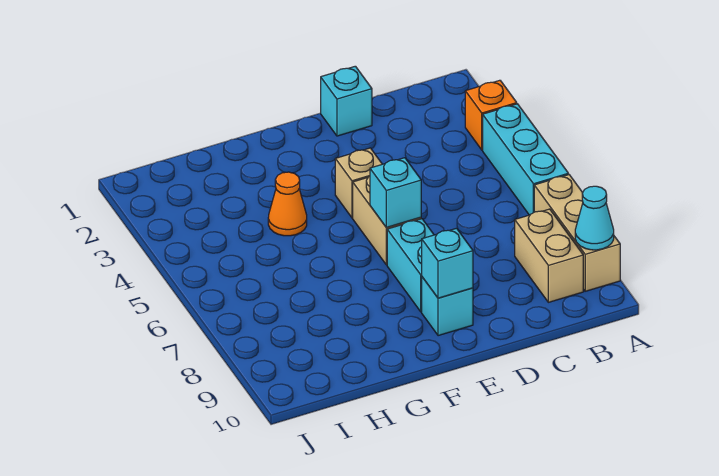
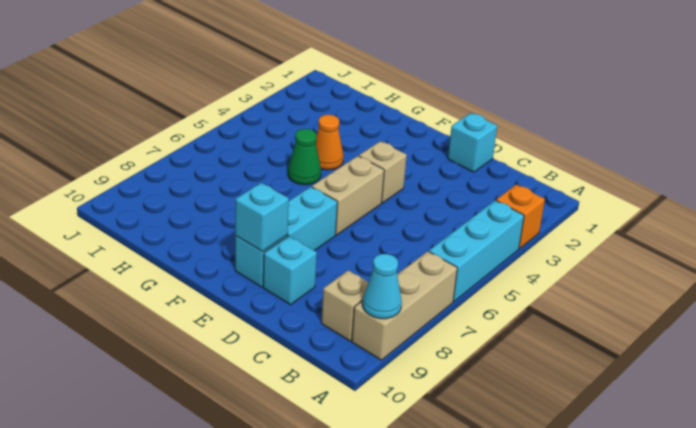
tan brick B8:B9 level 1 -> tan brick B9 level 1
cyan brick E6 level 2 -> cyan brick D9 level 1
none -> green cone G5 level 1

